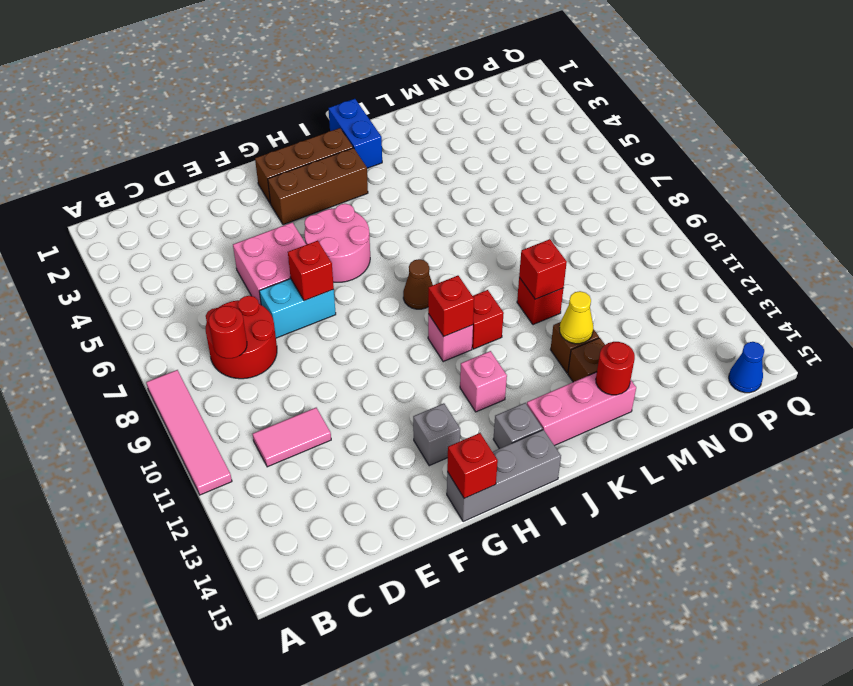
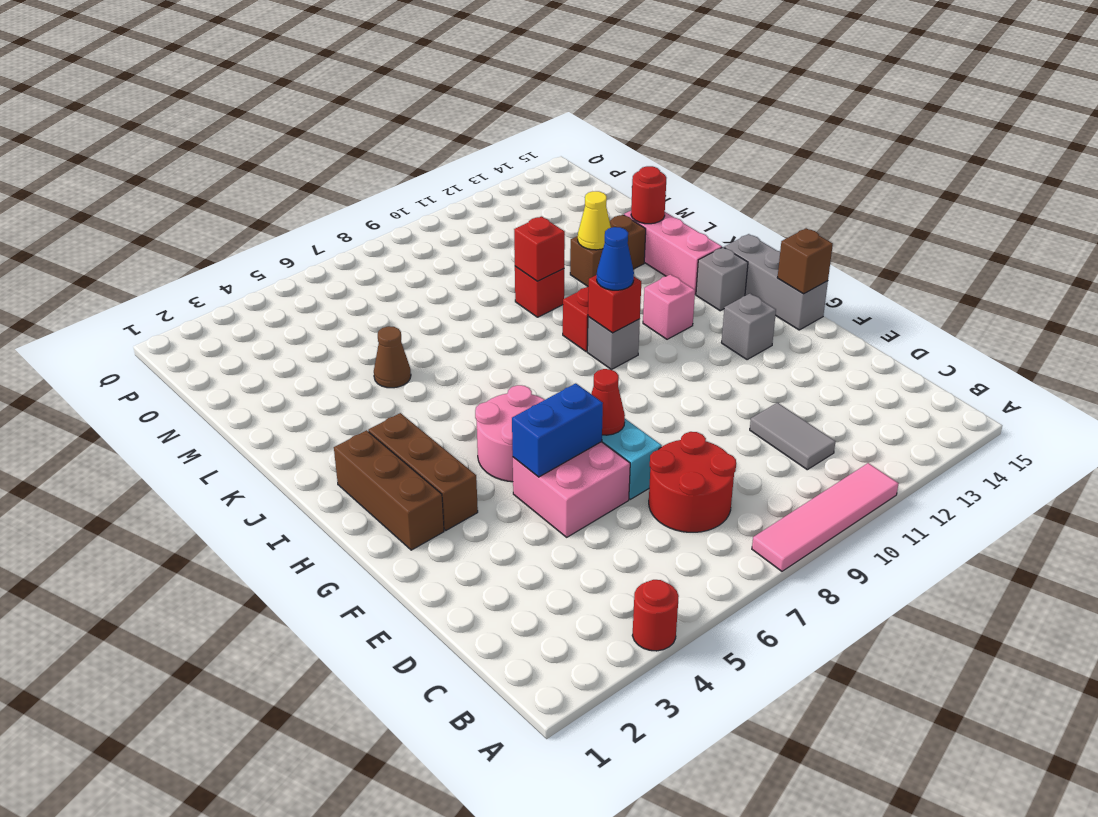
red round brick C8 level 2 -> red round brick A4 level 1
pink tile C11:D11 level 1 -> grey tile C11:D11 level 1
red brick F7 level 2 -> red cone F7 level 2
red brick G15 level 2 -> brown brick G15 level 2
brown cone I8 level 1 -> brown cone L5 level 1
pink brick I10 level 1 -> grey brick I10 level 1
blue brick J1:J2 level 1 -> blue brick F5:F6 level 2
blue cone P15 level 1 -> blue cone I10 level 3

